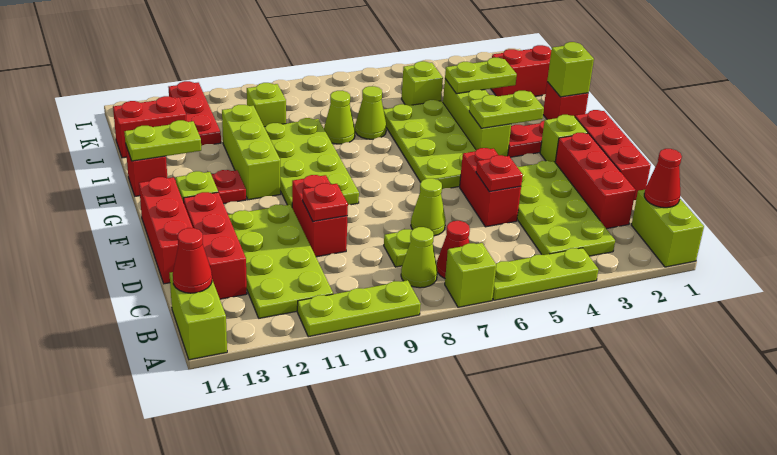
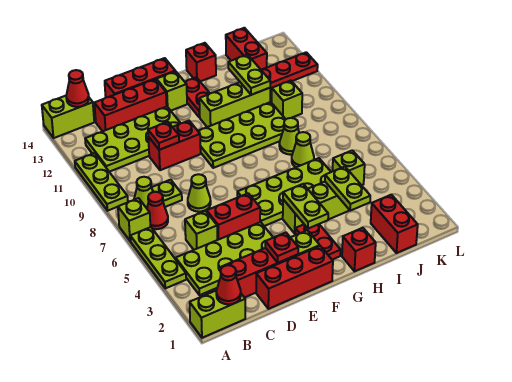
red plate D5 level 2 -> red plate E2 level 2
lime brick H1 level 2 -> lime brick C5 level 1
lime plate H13:H14 level 2 -> lime plate I11:I12 level 2

